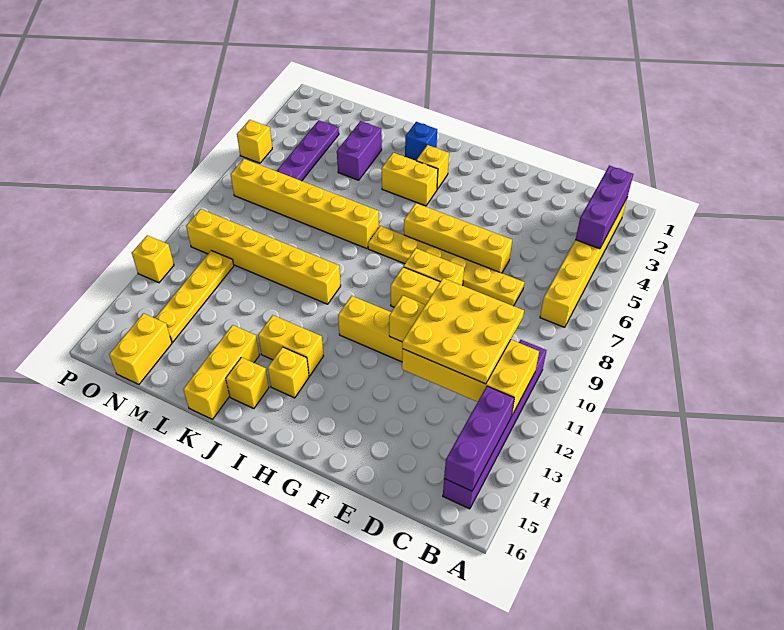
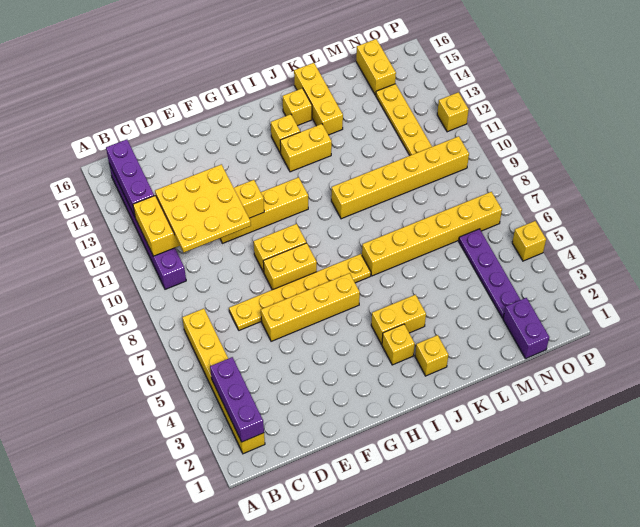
blue brick J2 level 1 -> yellow brick J2 level 1
purple brick L3:L4 level 1 -> purple brick N1:N2 level 1

